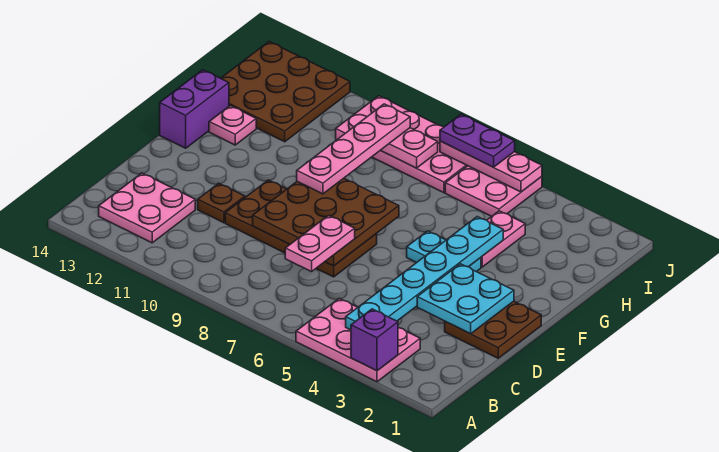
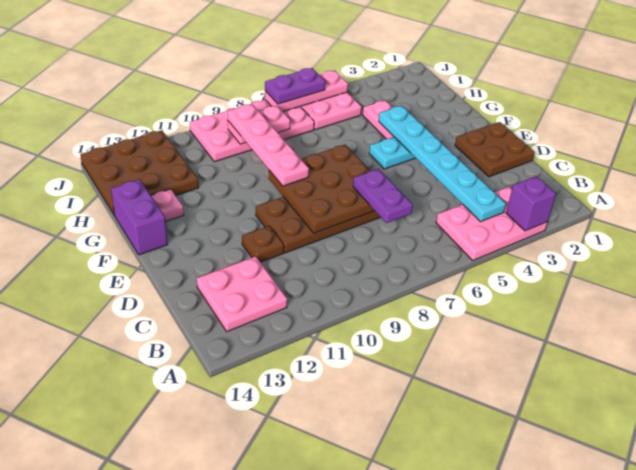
pink plate C7:D7 level 3 -> purple plate C7:D7 level 3
cyan plate D2:E3 level 2 -> none

